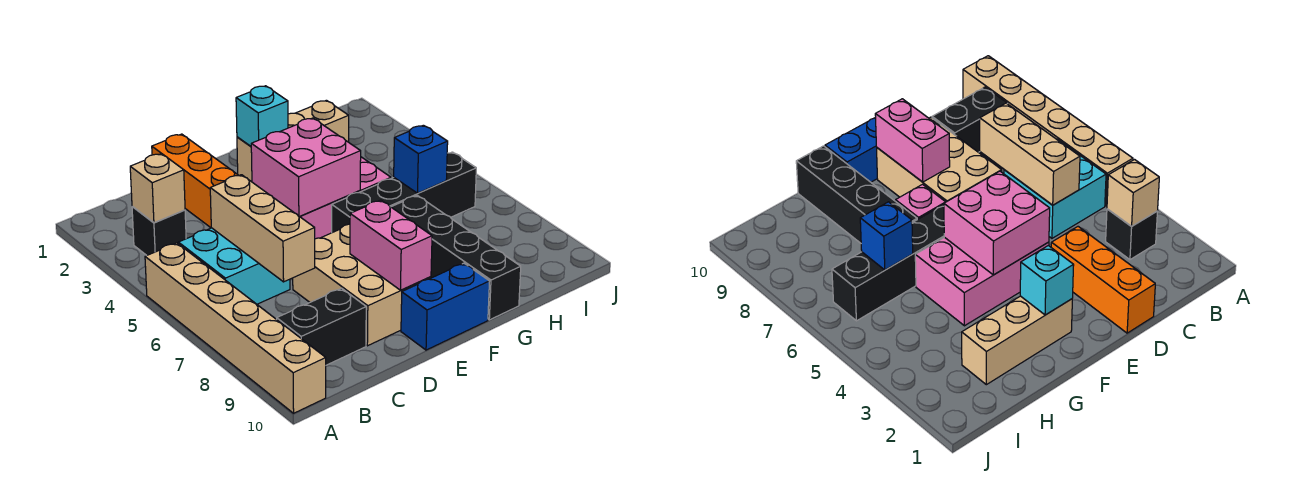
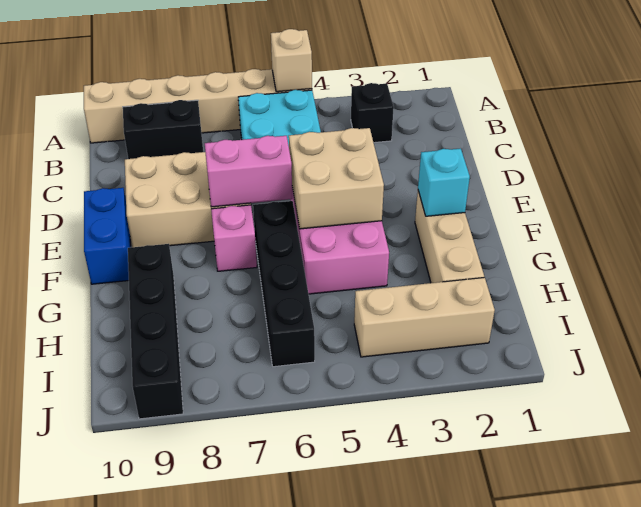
tan brick B3 level 2 -> tan brick A5 level 2
black brick B9:C9 level 1 -> black brick B8:B9 level 1
tan brick C5:C7 level 2 -> tan brick I2:I4 level 1
orange brick D1:D3 level 1 -> none
pink brick E4:F5 level 2 -> tan brick E4:F5 level 2
pink brick E8:E9 level 2 -> pink brick E6:E7 level 2
black brick G7:G10 level 1 -> black brick G9:J9 level 1
blue brick H6 level 2 -> none

